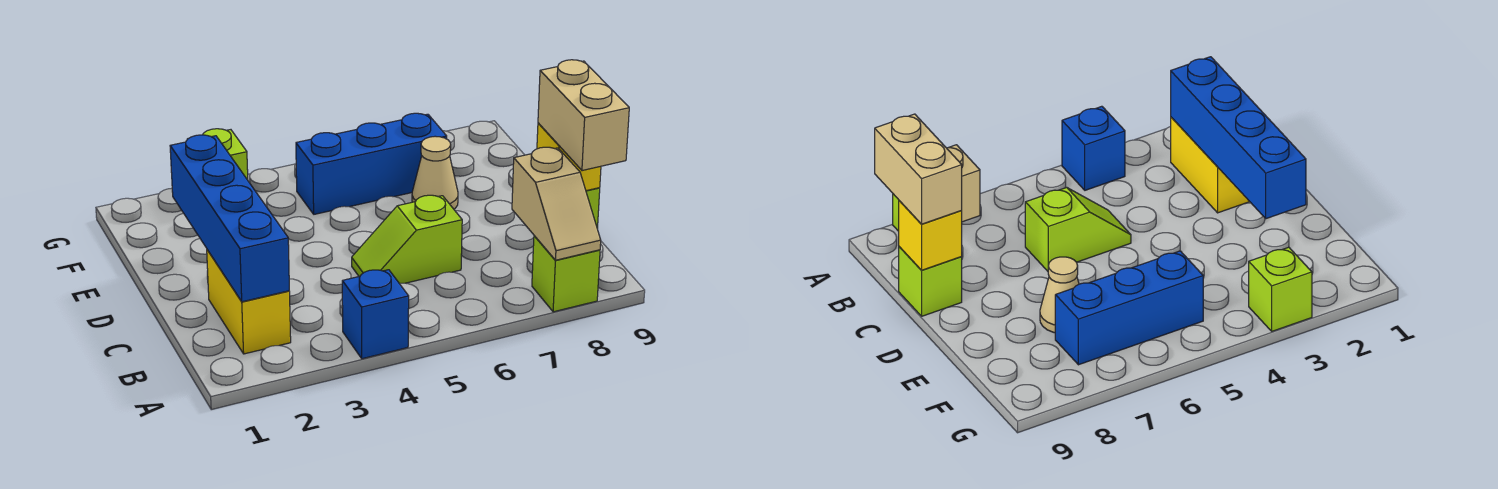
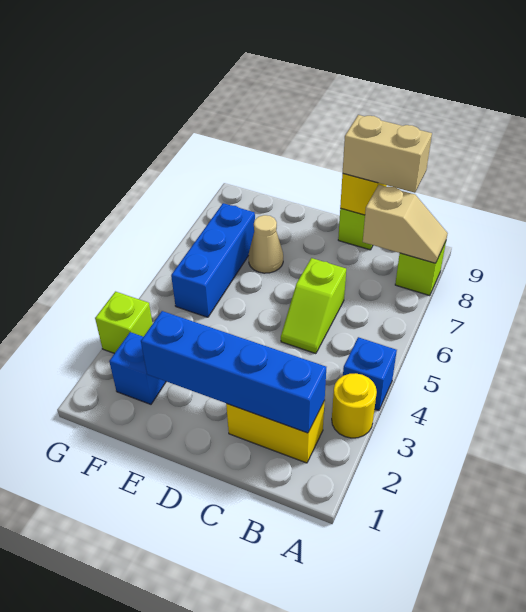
none -> yellow round brick A3 level 1
none -> blue brick F2 level 1

